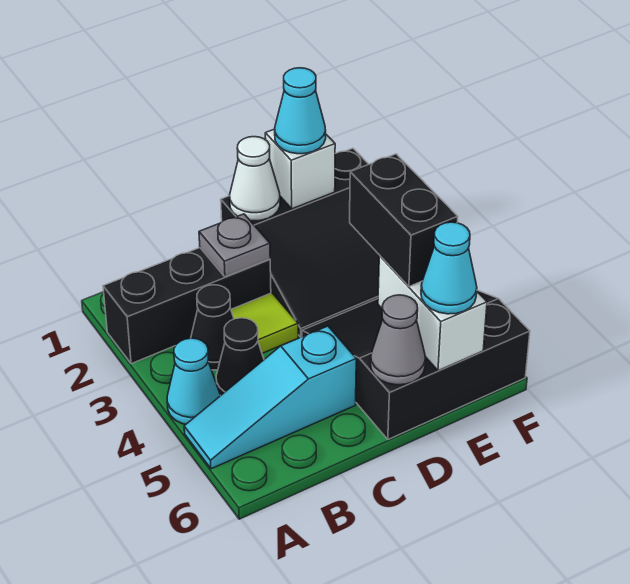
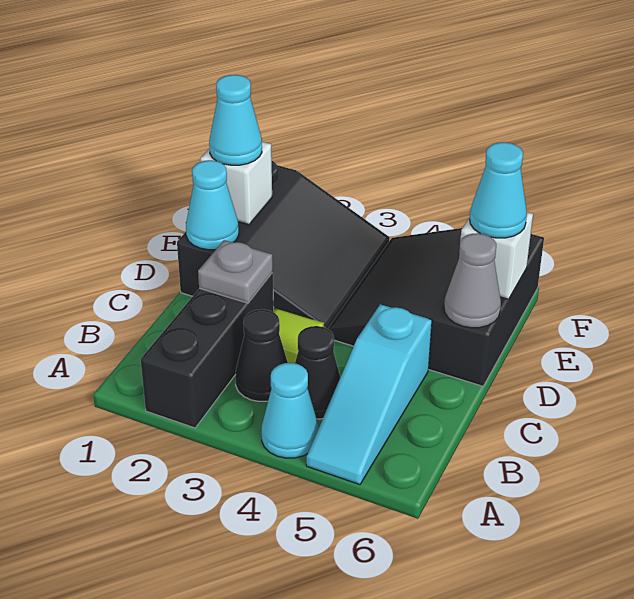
white cone D1 level 2 -> cyan cone D1 level 2
black brick E4:E5 level 3 -> none
white brick E5:E6 level 2 -> white brick E6 level 2

